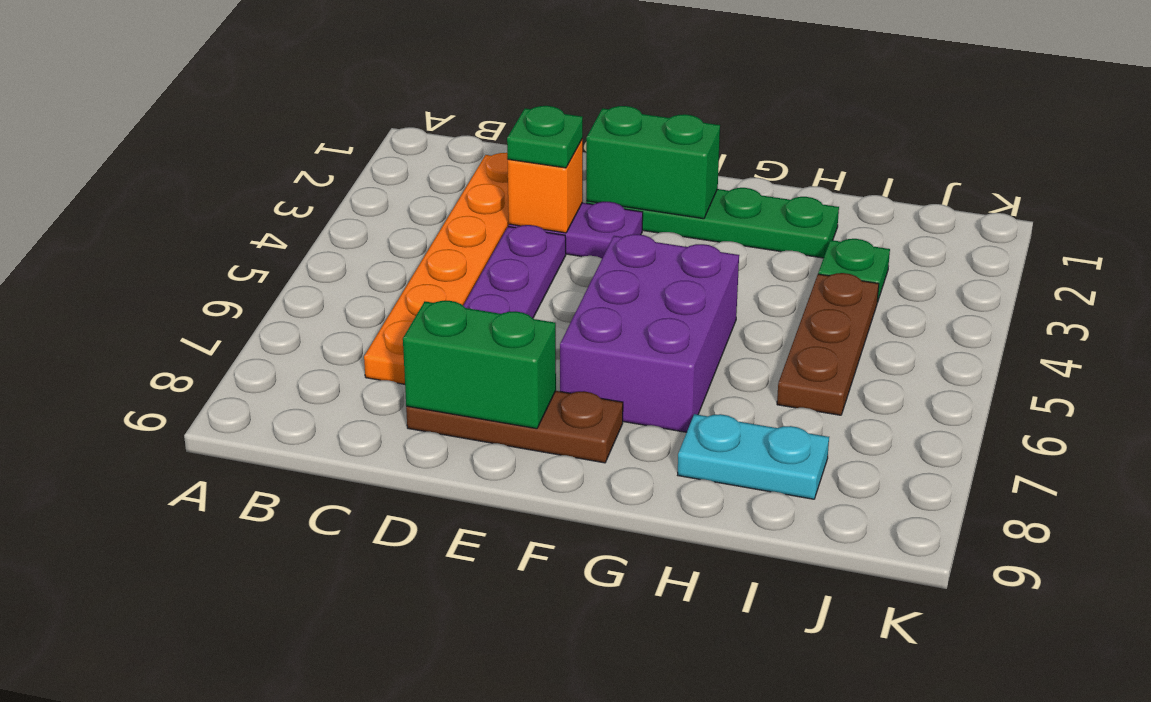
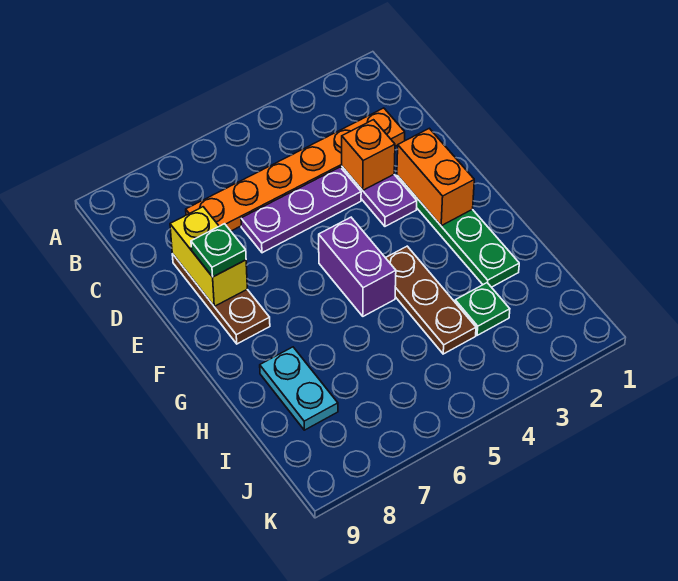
green plate D3 level 3 -> green plate E8 level 3
green brick D8:E8 level 2 -> yellow brick D8:E8 level 2
green brick E2:F2 level 2 -> orange brick E2:F2 level 2
purple brick F5:G7 level 1 -> purple brick F5:G5 level 1
brown plate I4:I6 level 1 -> brown plate G4:I4 level 1

